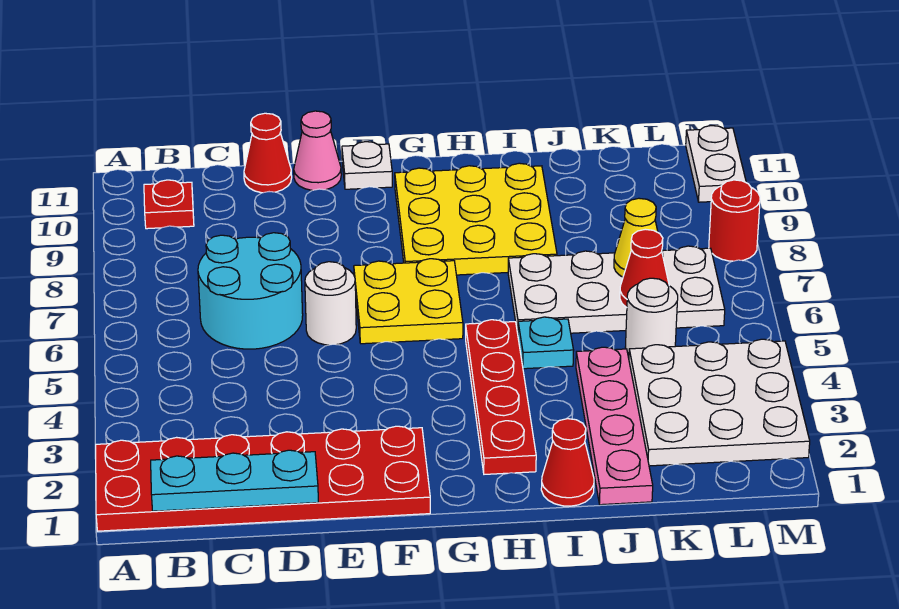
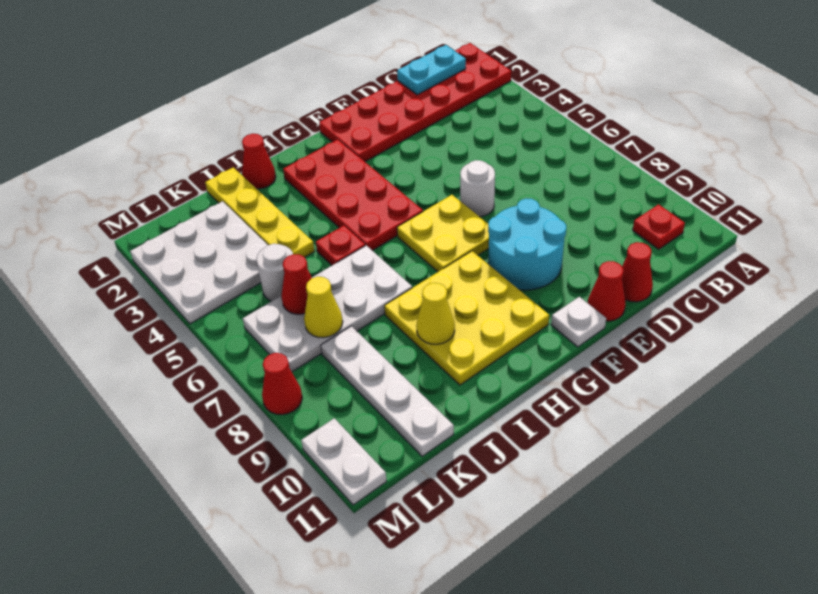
cyan plate B1:D1 level 2 -> cyan plate B1:C1 level 2
cyan round brick C6:D7 level 1 -> cyan round brick E8:F9 level 1
pink cone E11 level 1 -> red cone E11 level 1
red plate H2:H5 level 1 -> red plate G2:H5 level 1
cyan plate I5 level 1 -> red plate I5 level 1
none -> yellow cone I9 level 2
pink plate J1:J4 level 1 -> yellow plate J1:J4 level 1
none -> white plate K8:K11 level 1
red round brick M8 level 1 -> red cone M8 level 1

